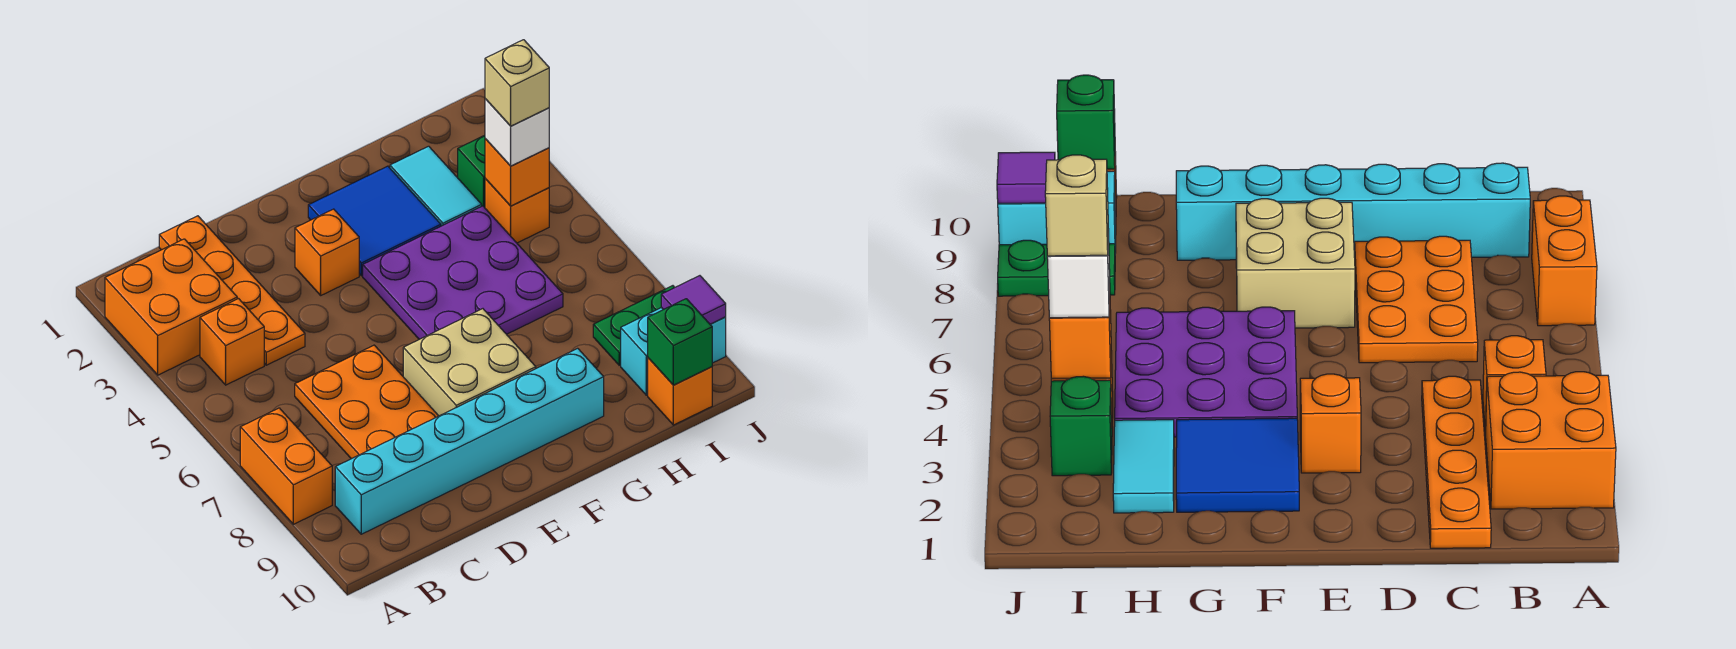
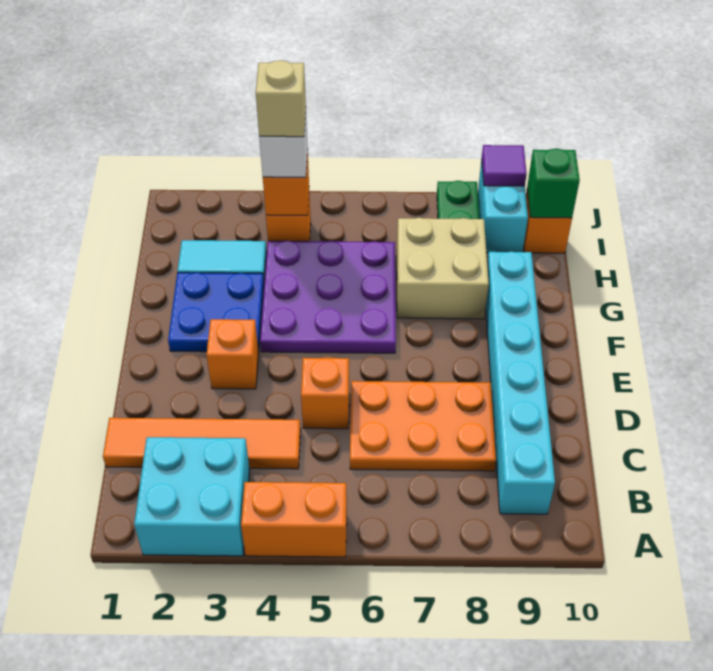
orange brick A2:B3 level 1 -> cyan brick A2:B3 level 1
orange brick A7:A8 level 1 -> orange brick A4:A5 level 1
orange brick B4 level 1 -> orange brick D5 level 1
orange plate C1:C4 level 1 -> orange tile C1:C4 level 1
tan brick E7:F8 level 1 -> tan brick G7:H8 level 1
blue tile F2:G3 level 1 -> blue plate F2:G3 level 1
green brick I3 level 1 -> none

